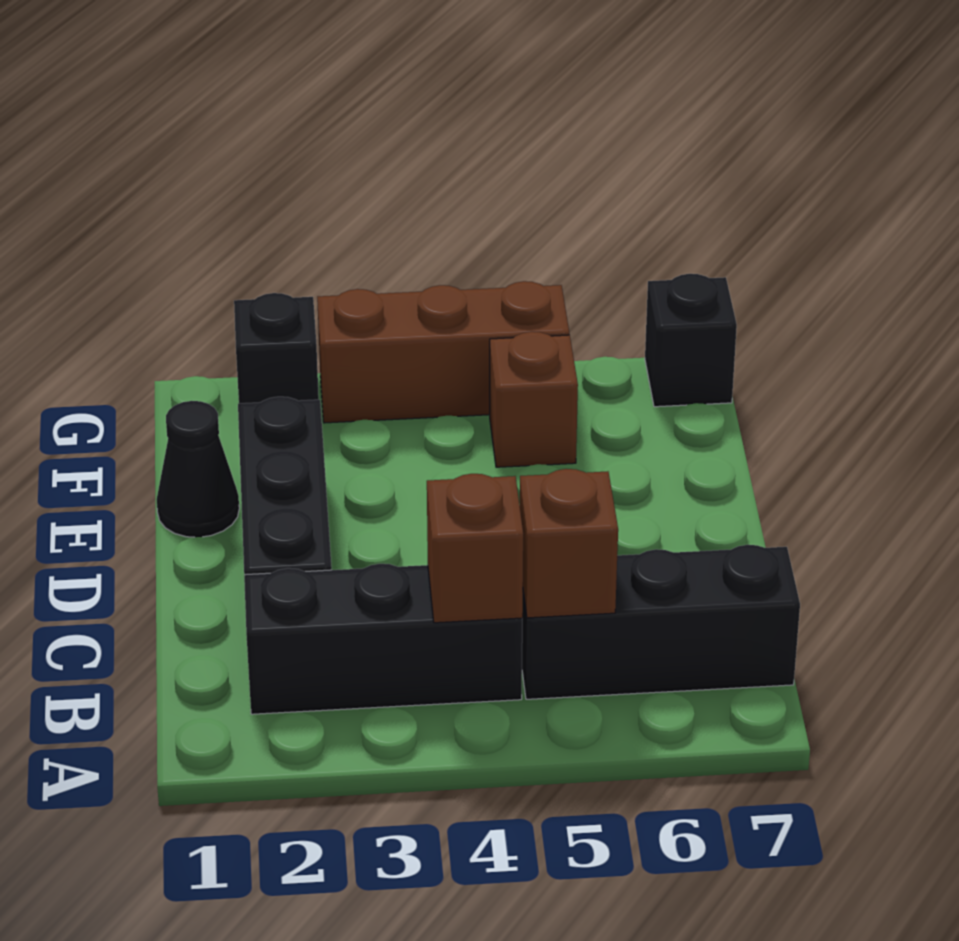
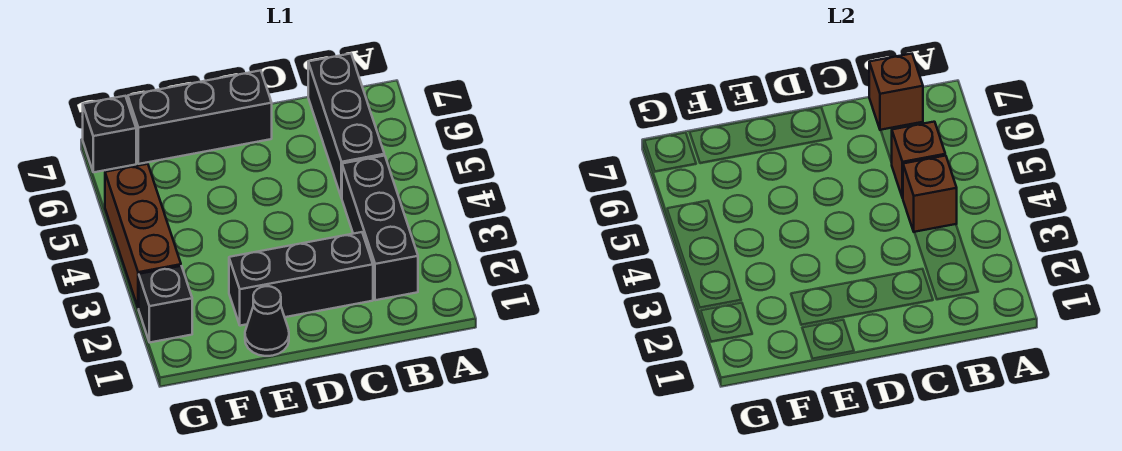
none -> black brick D7:F7 level 1
brown brick F5 level 1 -> brown brick B7 level 2

